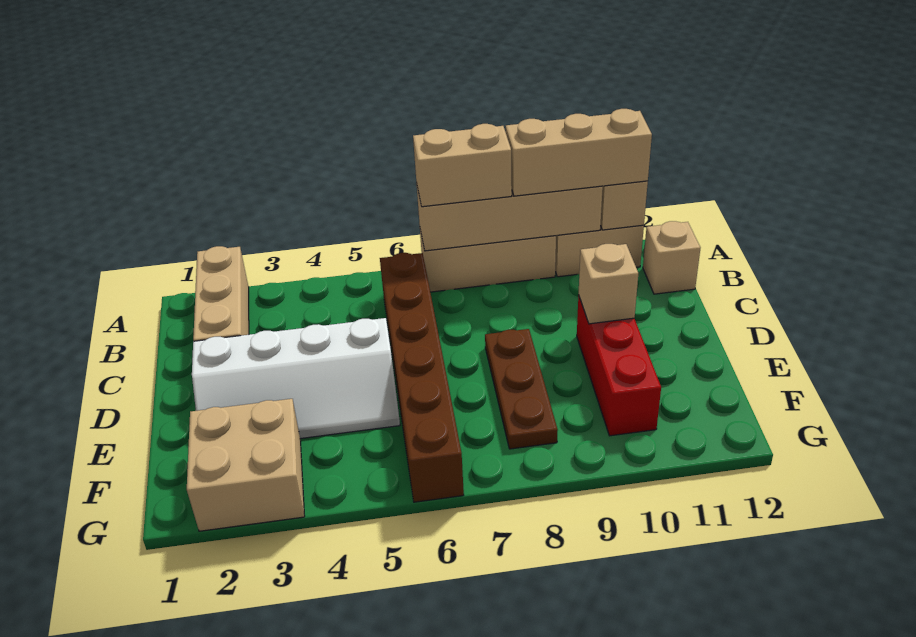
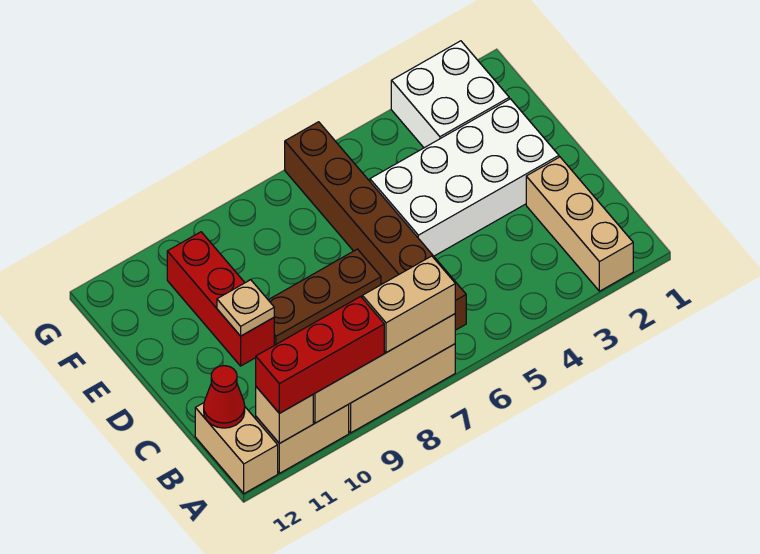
tan brick A9:A11 level 3 -> red brick A9:A11 level 3
tan brick B12 level 1 -> tan brick A12:B12 level 1
none -> red cone B12 level 2
white slope D2:E5 level 1 top D -> white brick D2:E5 level 1
brown plate D8:F8 level 1 -> brown plate D7:D9 level 1
tan brick D10 level 2 -> tan plate D10 level 2
tan brick F2:G3 level 1 -> white brick F2:G3 level 1

